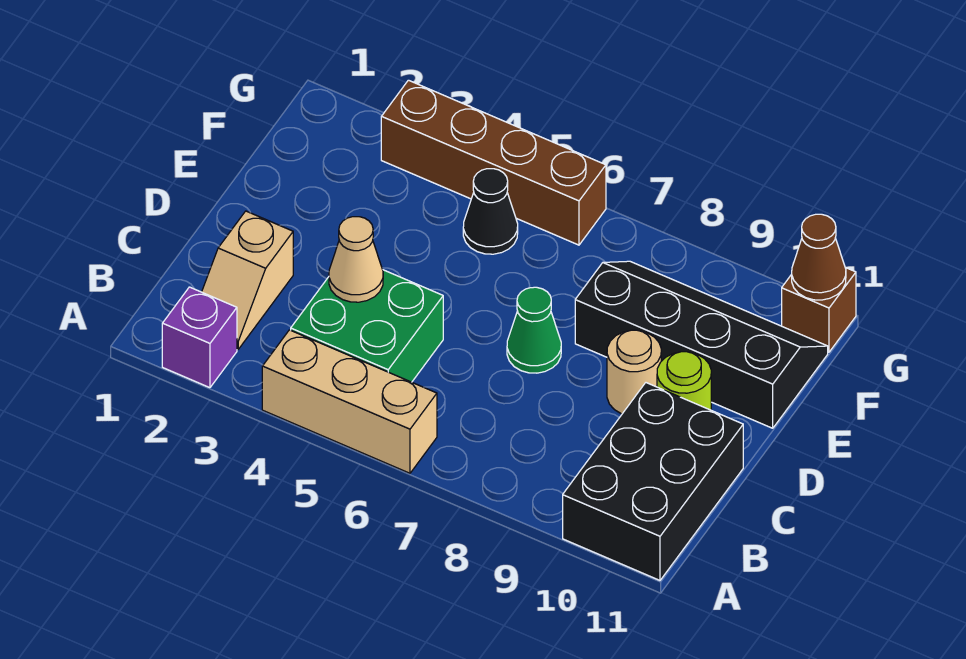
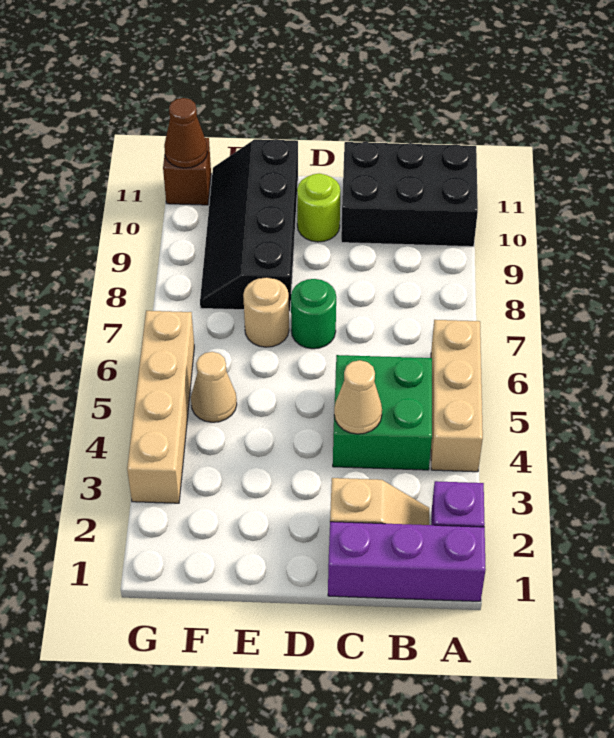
none -> purple brick A1:C1 level 1
green cone D7 level 1 -> green round brick D7 level 1
tan round brick D9 level 1 -> tan round brick E7 level 1
black cone F5 level 1 -> tan cone F5 level 1
brown brick G3:G6 level 1 -> tan brick G3:G6 level 1

